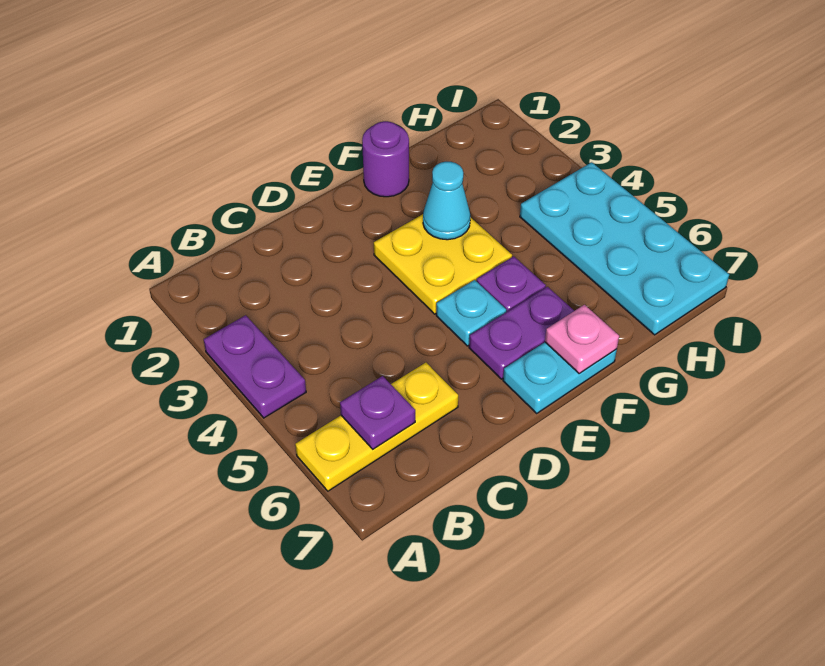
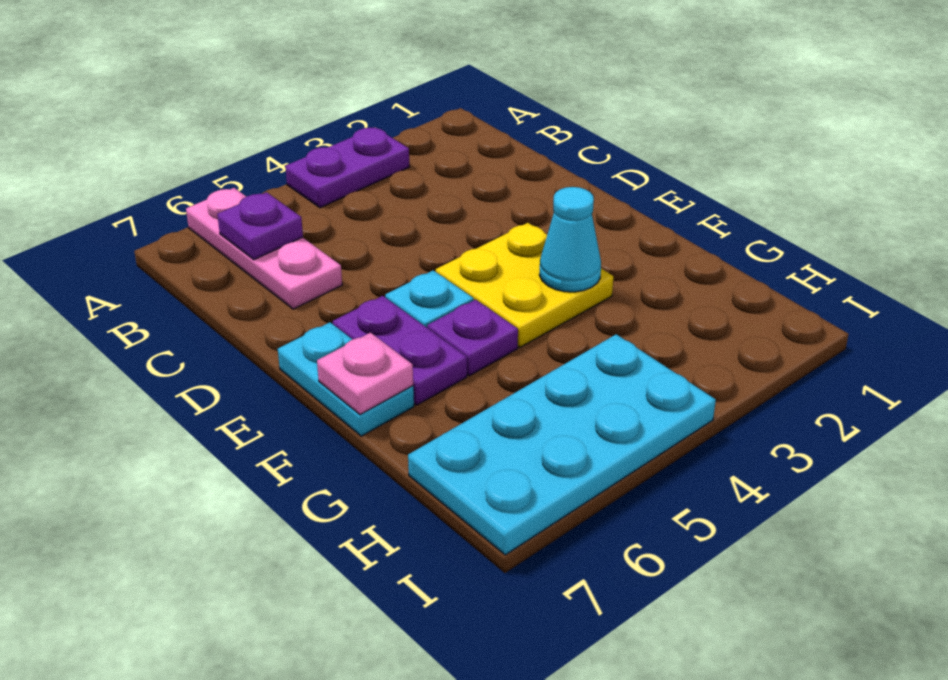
yellow plate A6:C6 level 1 -> pink plate A6:C6 level 1
purple round brick F1 level 1 -> none

